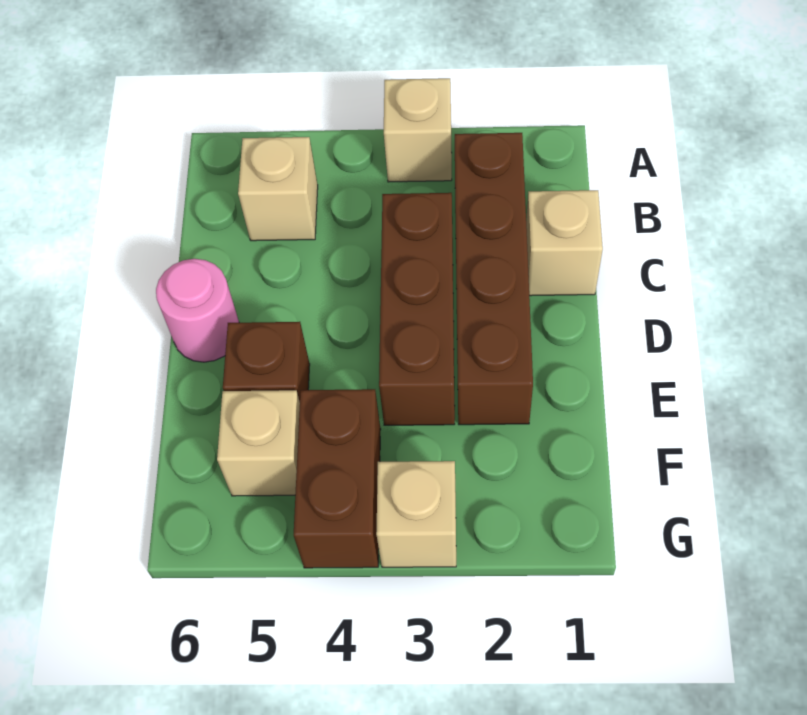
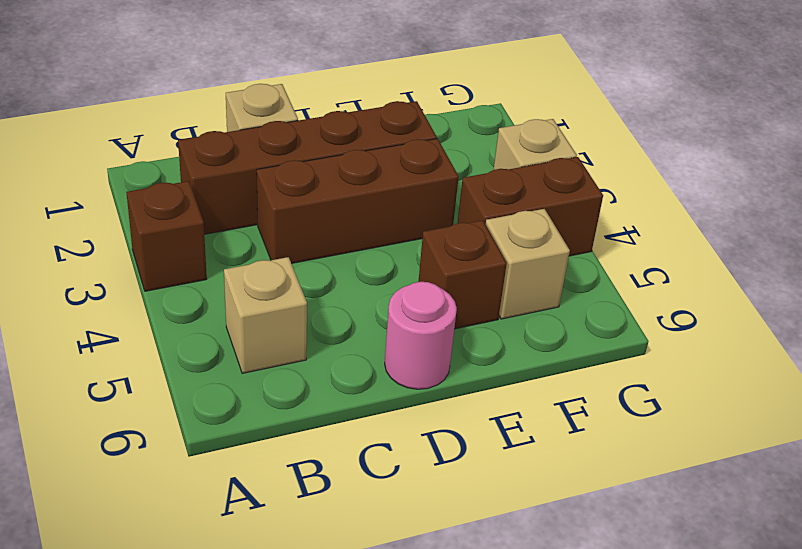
tan brick A3 level 1 -> brown brick A3 level 1

